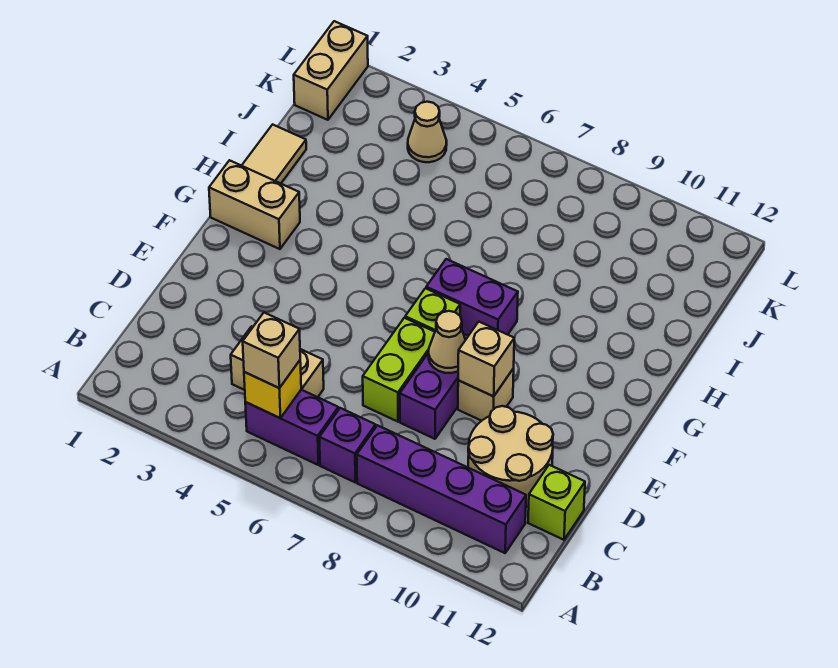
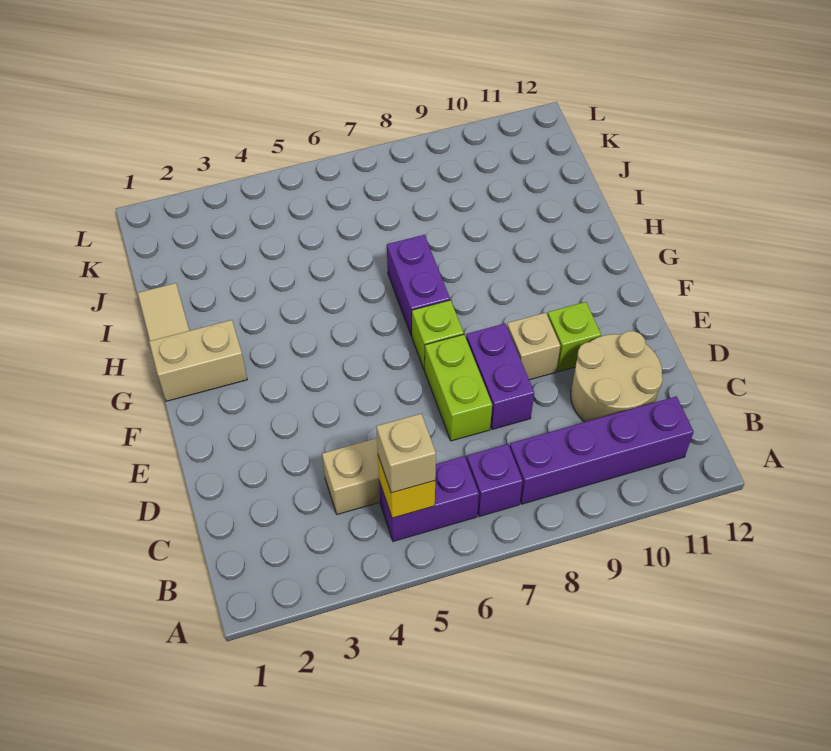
lime brick C12 level 1 -> lime brick E10 level 1
tan cone E8 level 2 -> none
tan brick E9 level 2 -> none
purple brick G7:G8 level 1 -> purple brick G7:H7 level 1
tan brick K1:L1 level 1 -> none
tan cone K4 level 1 -> none

